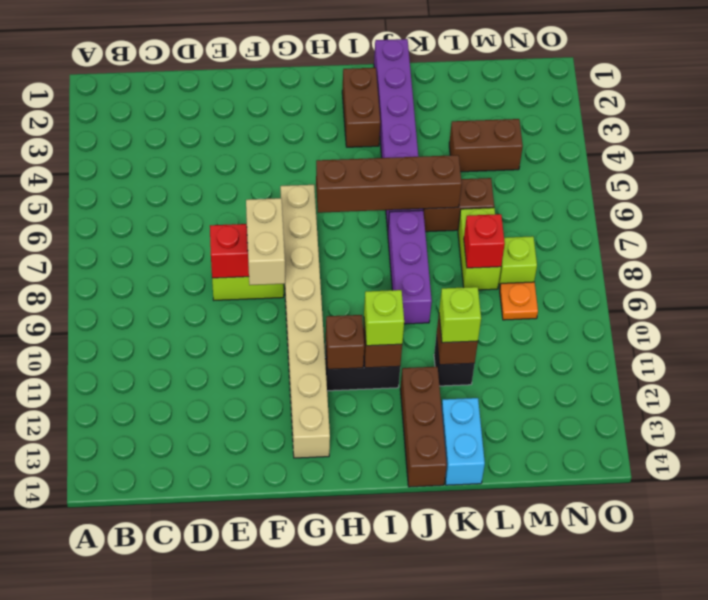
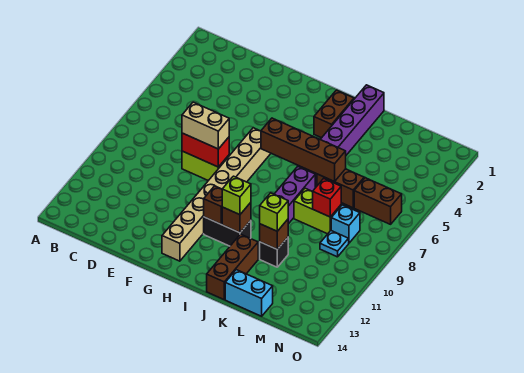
tan brick F8:F9 level 3 -> tan brick E8:F8 level 3
cyan brick K13:K14 level 1 -> cyan brick K14:L14 level 1
brown brick L4:M4 level 1 -> brown brick M6:N6 level 1
lime brick L7:L8 level 1 -> lime brick K8:L8 level 1
lime brick M8 level 1 -> cyan brick M8 level 1
orange plate M9 level 1 -> cyan plate M9 level 1

